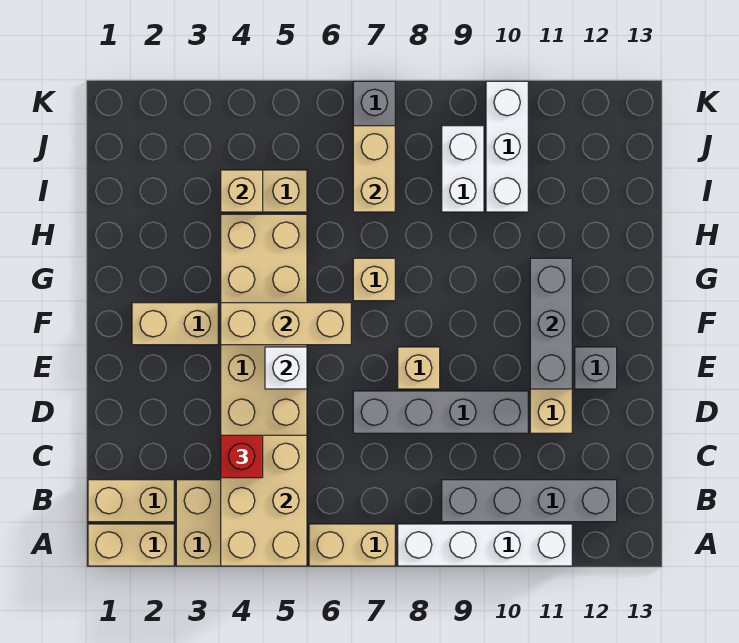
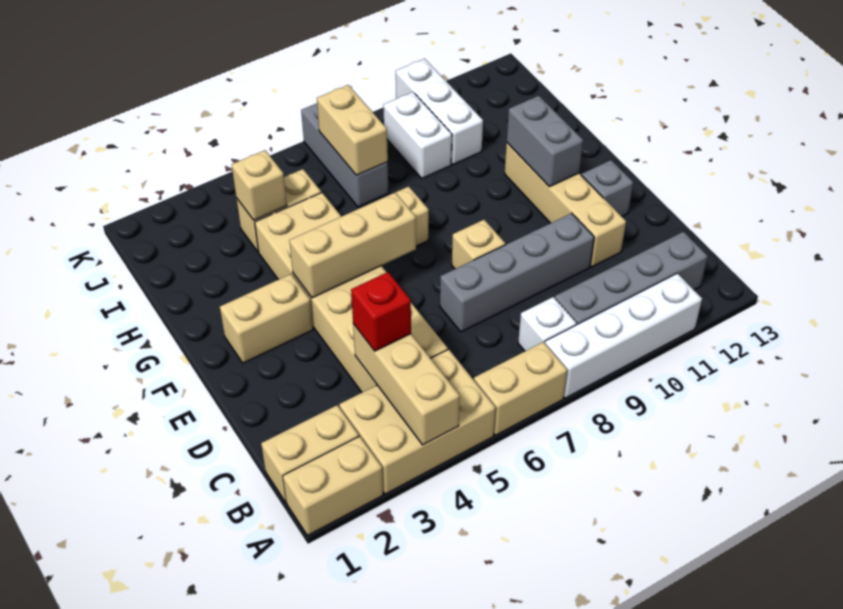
tan brick A4:C5 level 2 -> tan brick A4:C4 level 2
white brick E5 level 2 -> white brick B8 level 1
grey brick E11:G11 level 2 -> grey brick F11:G11 level 2

